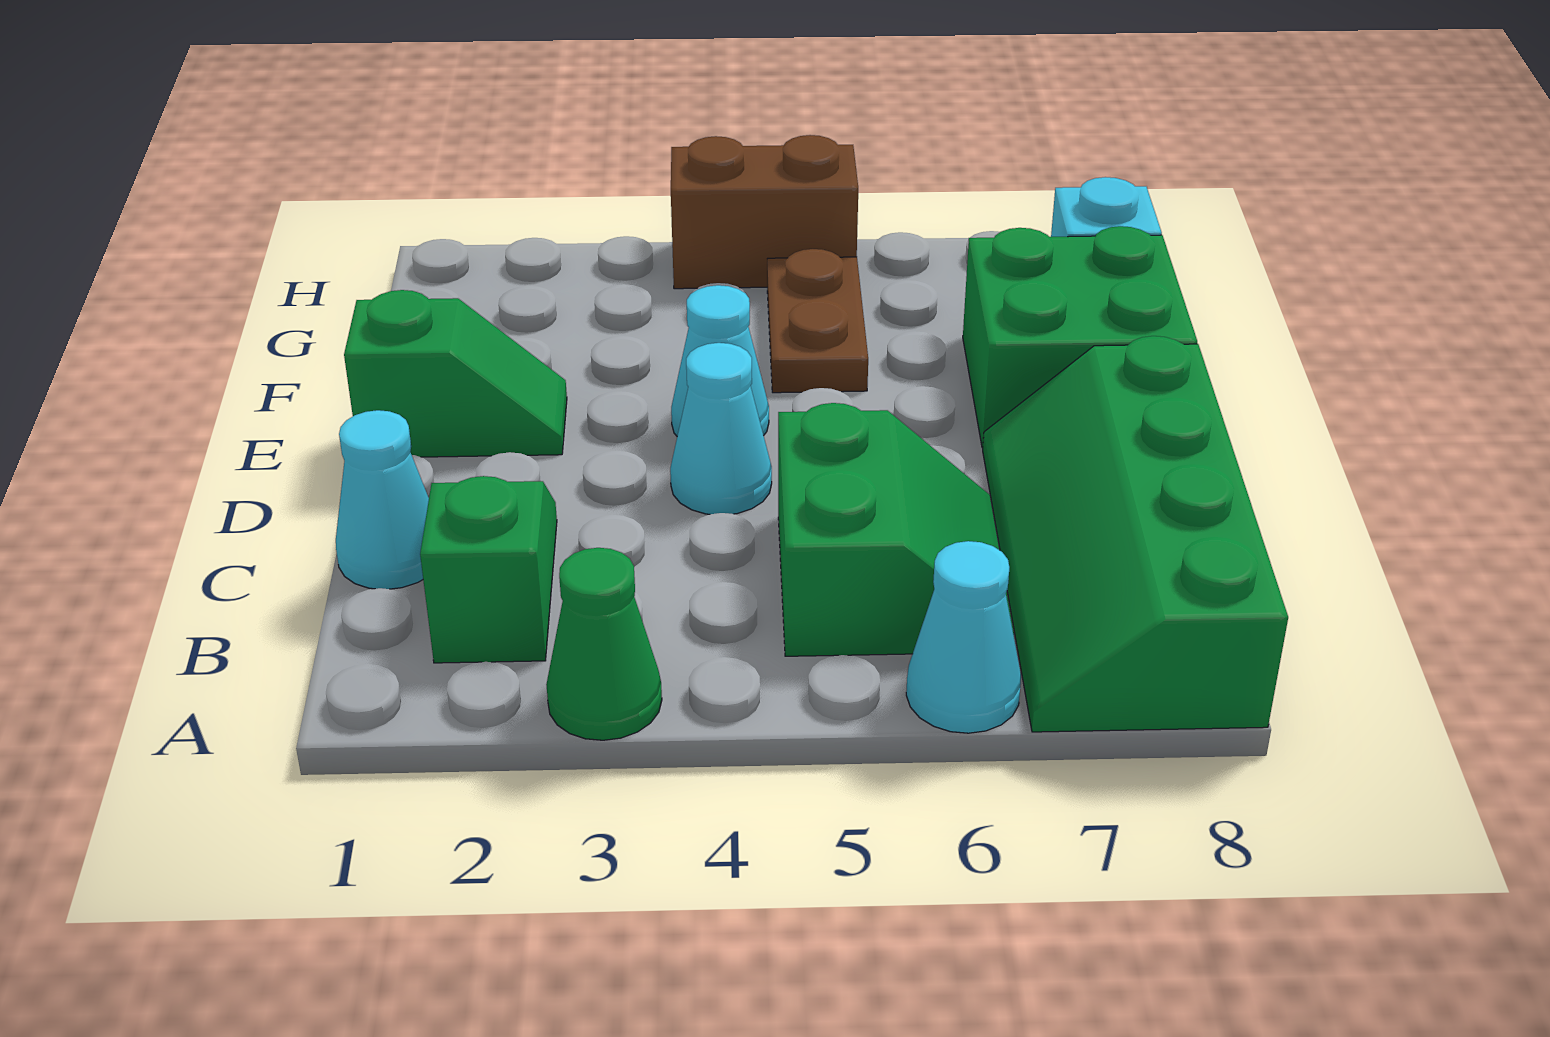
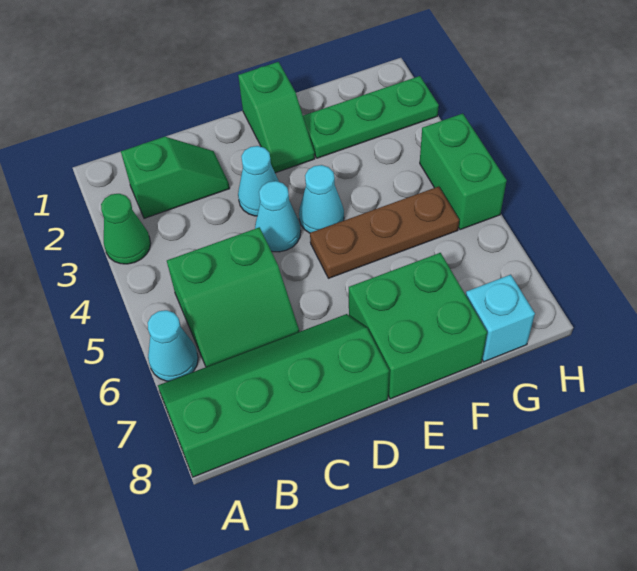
cyan cone C1 level 1 -> cyan cone D3 level 1
none -> green plate F2:H2 level 1
brown plate F5:G5 level 1 -> brown plate E5:G5 level 1
brown brick H4:H5 level 1 -> green brick H4:H5 level 1

